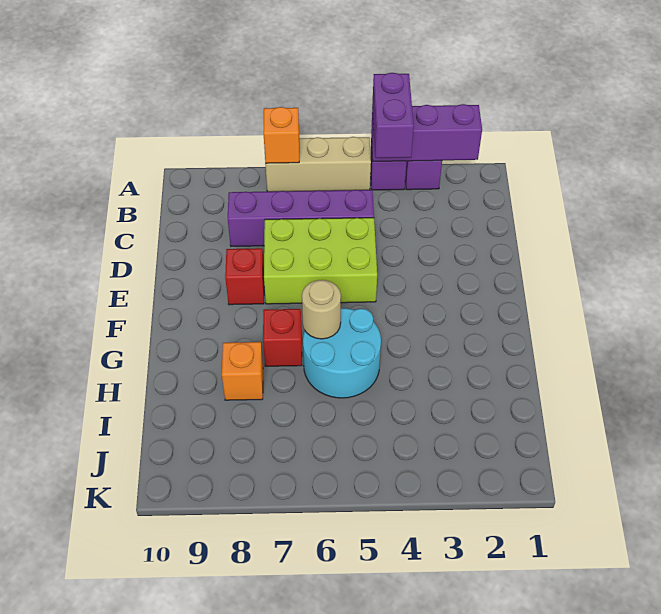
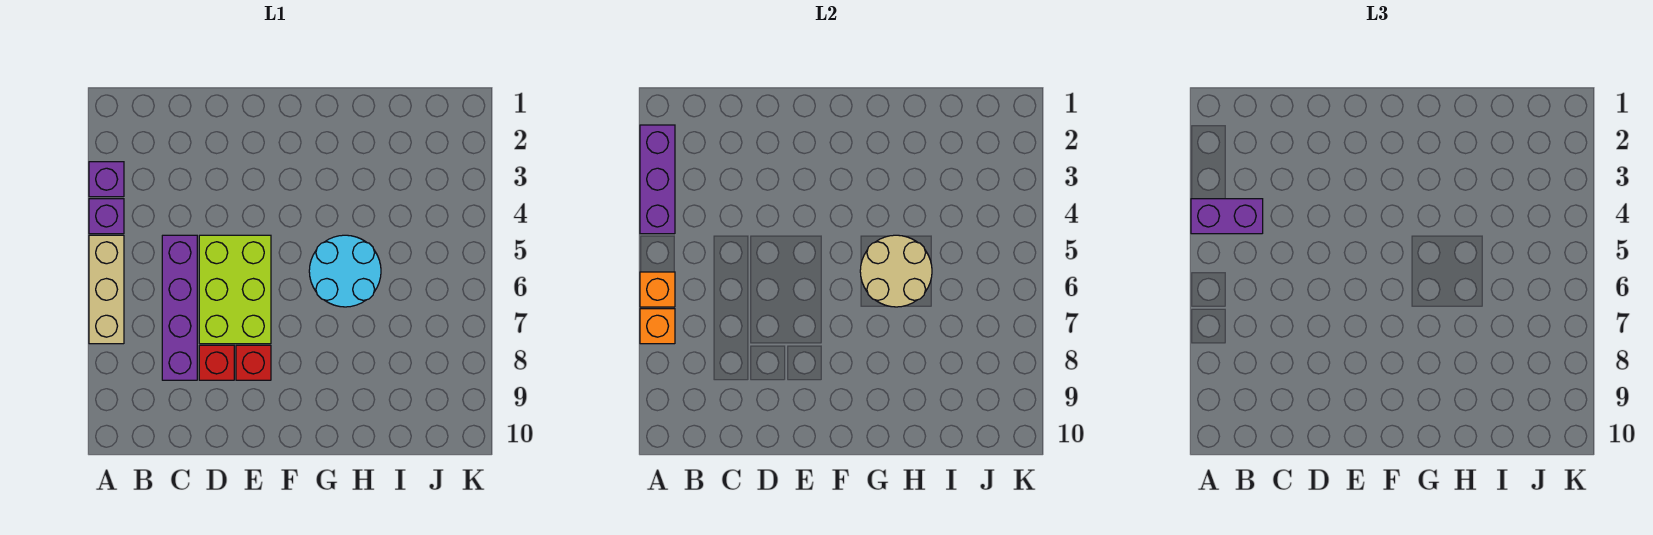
tan round brick G6 level 2 -> tan round brick G5:H6 level 2
red brick G7 level 1 -> red brick D8 level 1
orange brick H8 level 1 -> orange brick A6 level 2

